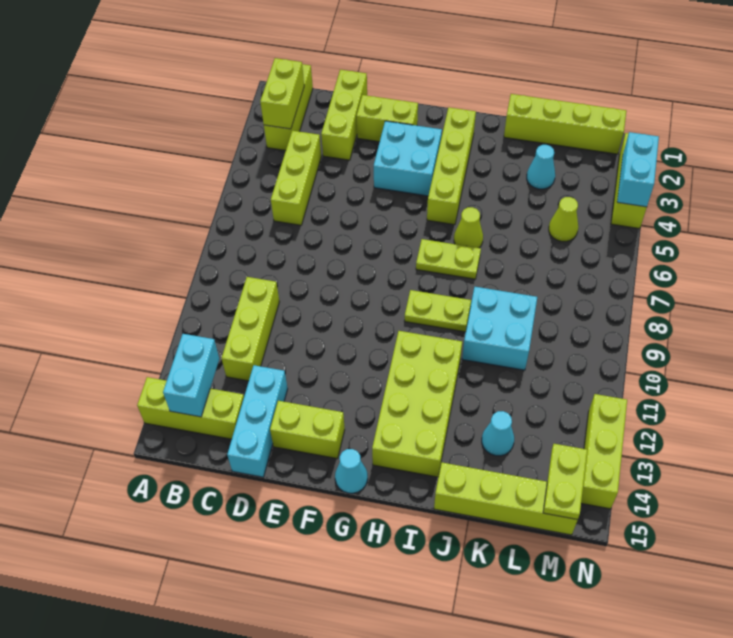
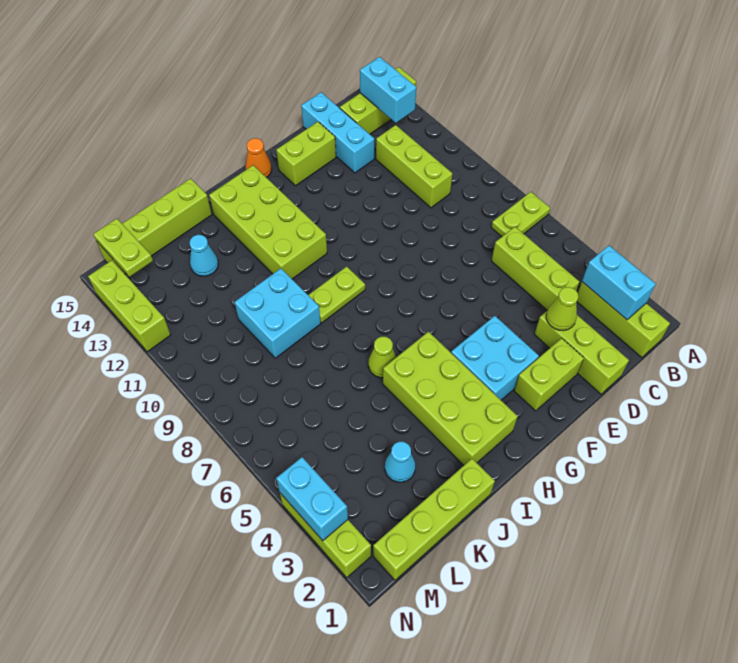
lime brick B2:B3 level 2 -> cyan brick B2:B3 level 2
cyan cone G15 level 1 -> orange cone G15 level 1
lime brick H2:H5 level 1 -> lime brick H2:I5 level 1
lime plate H7:I7 level 1 -> lime plate A7:B7 level 1
lime cone L5 level 1 -> lime cone D3 level 2

